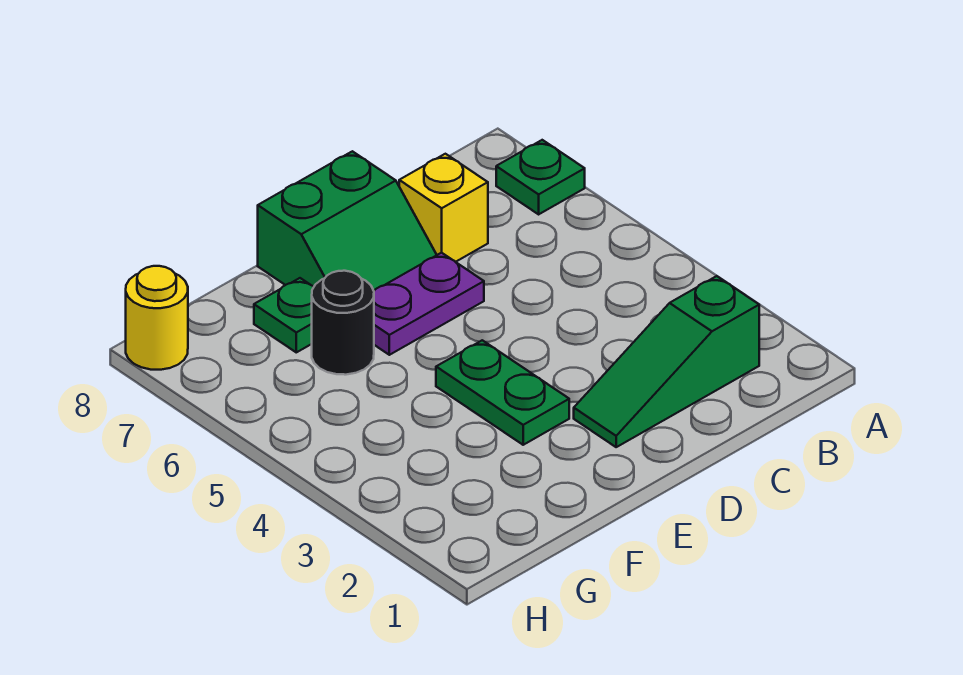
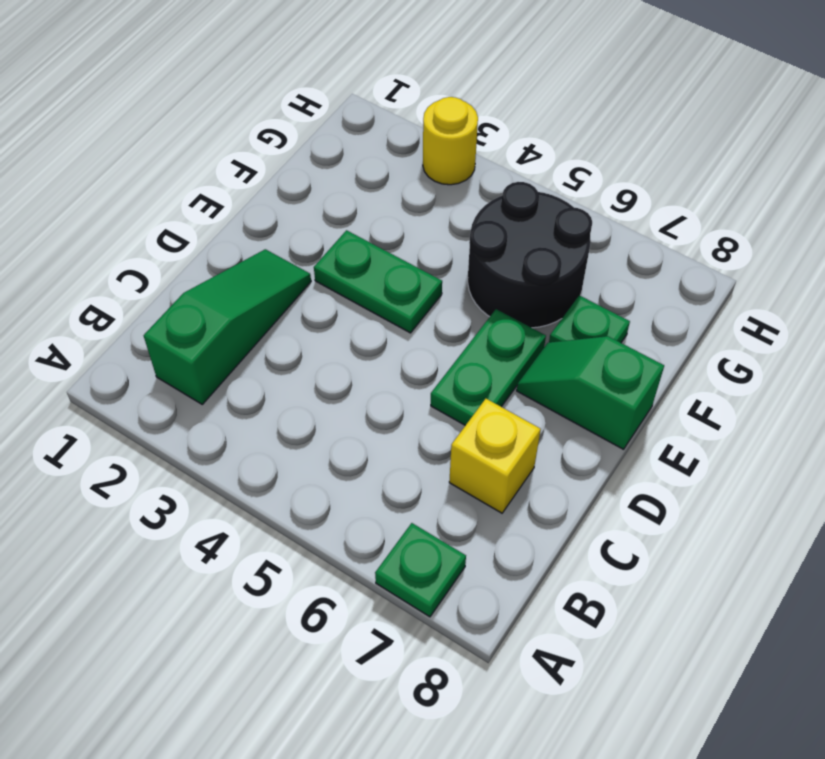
purple plate D6:E6 level 1 -> green plate D6:E6 level 1
green slope D7:E8 level 1 top 8 -> green slope E7:E8 level 1 top 8
black round brick F6 level 1 -> black round brick F5:G6 level 1
yellow round brick H8 level 1 -> yellow round brick H3 level 1

